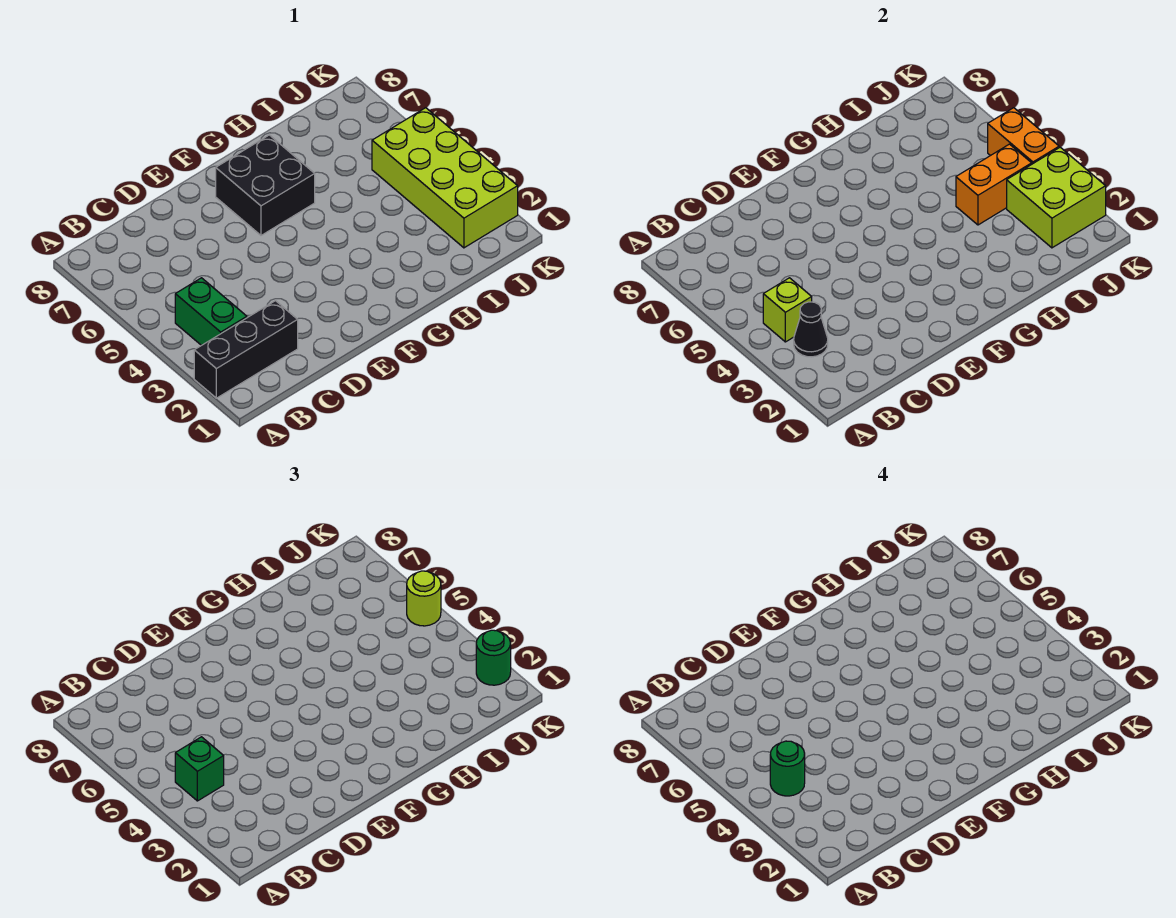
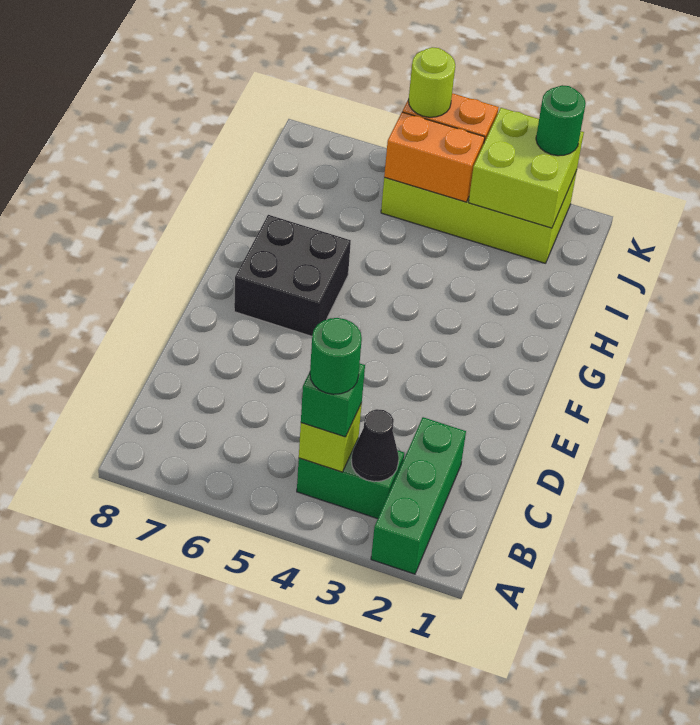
black brick A2:C2 level 1 -> green brick A2:C2 level 1
orange brick I4:J4 level 2 -> orange brick J4:J5 level 2

